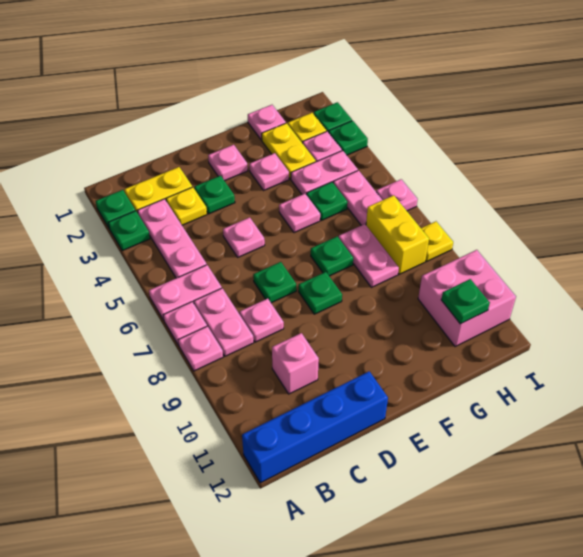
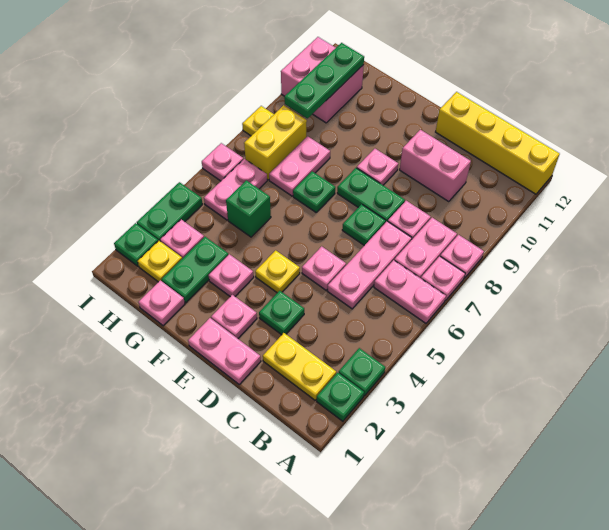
blue brick A12:D12 level 1 -> yellow brick A12:D12 level 1
pink plate B3:B5 level 1 -> pink plate C5:C7 level 1
yellow plate C3 level 1 -> yellow plate E4 level 1
pink brick C10 level 1 -> pink brick C10:D10 level 1
green plate E8 level 1 -> green plate D8:E8 level 1
pink plate F5 level 1 -> pink plate E9 level 1
yellow plate G2:G3 level 1 -> green plate G2:G3 level 1
pink plate G4:H4 level 1 -> pink plate D1:E1 level 1
green plate G5 level 1 -> green brick G5 level 1
green plate H11 level 2 -> green plate H9:H11 level 2
green plate I3 level 1 -> green plate I3:I4 level 1

